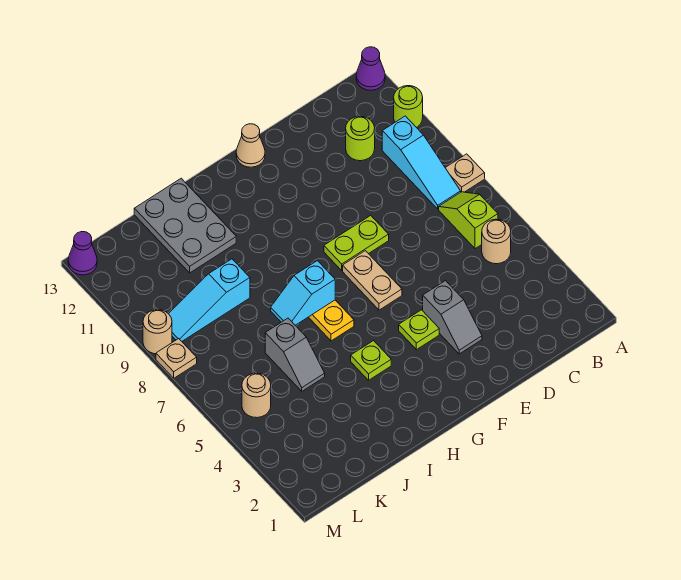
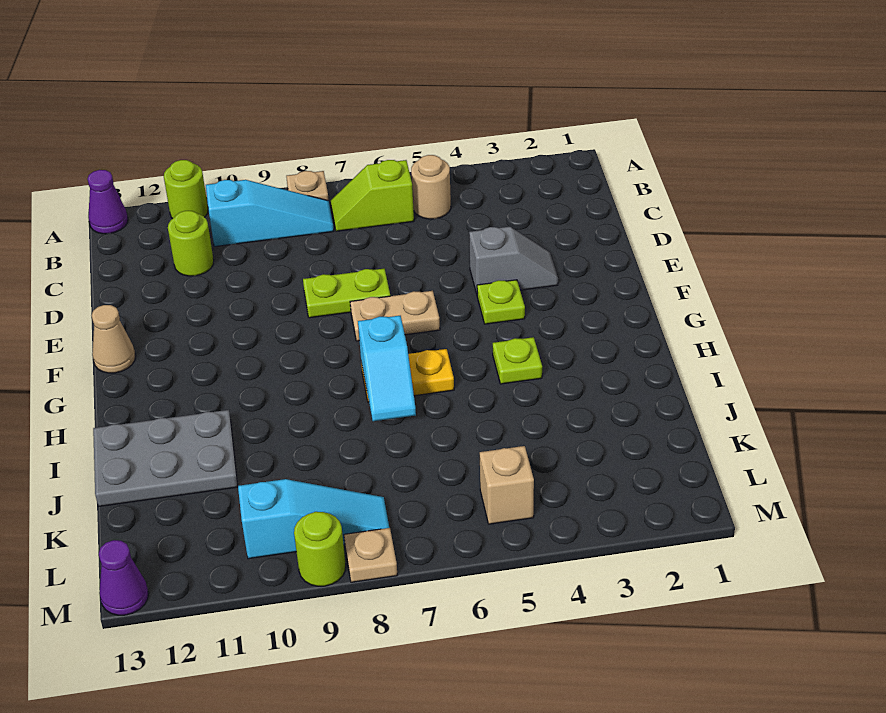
lime plate E8:F8 level 1 -> lime plate E7:E8 level 1
grey slope J5:J6 level 1 top 6 -> none
cyan slope J9:L9 level 1 top J -> cyan slope L8:L10 level 1 top 10
tan round brick L5 level 1 -> tan brick L5 level 1
tan round brick M9 level 1 -> lime round brick M9 level 1

